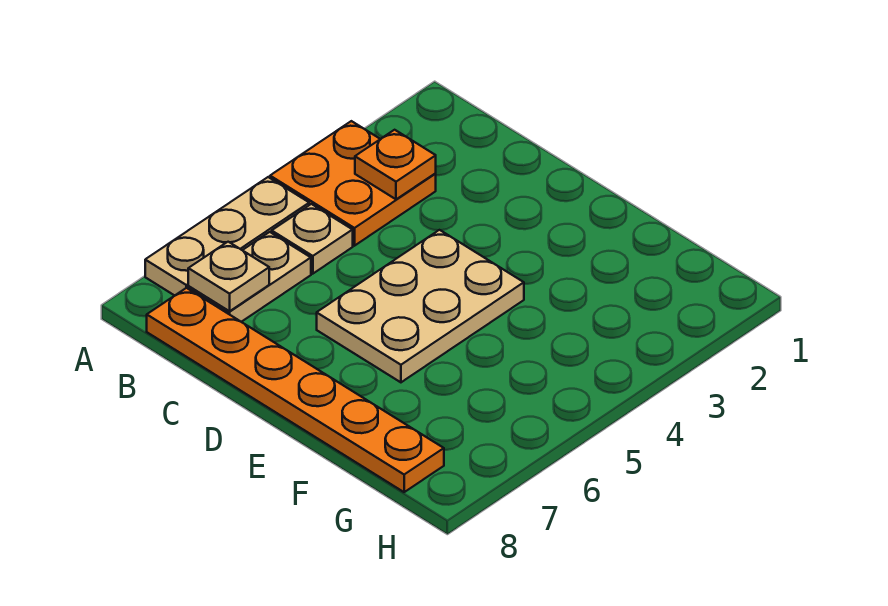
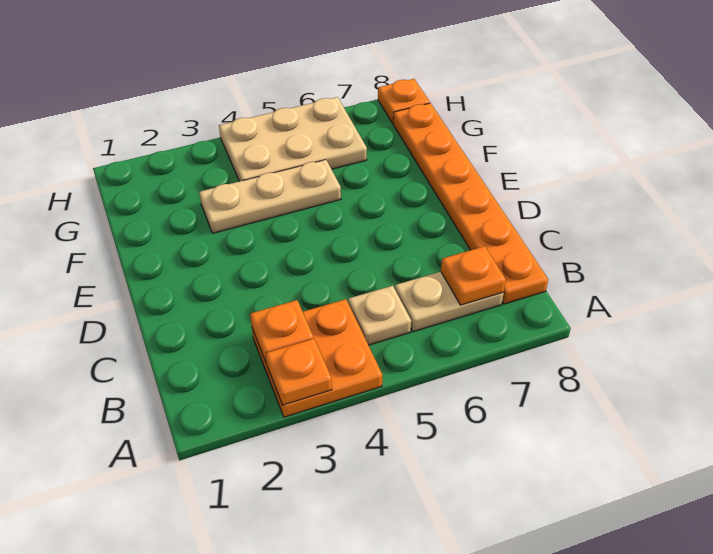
none -> orange plate A3 level 2
tan plate A5:A7 level 1 -> tan plate F3:F5 level 1
tan plate B7 level 2 -> orange plate B7 level 2
tan plate D4:E6 level 1 -> tan plate G4:H6 level 1
none -> orange plate H8 level 1

